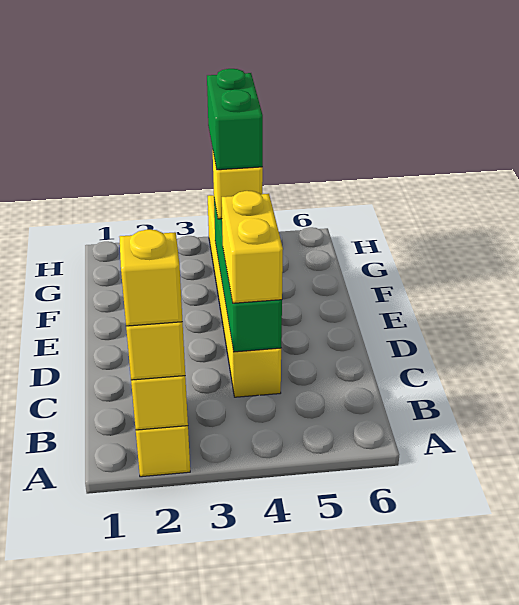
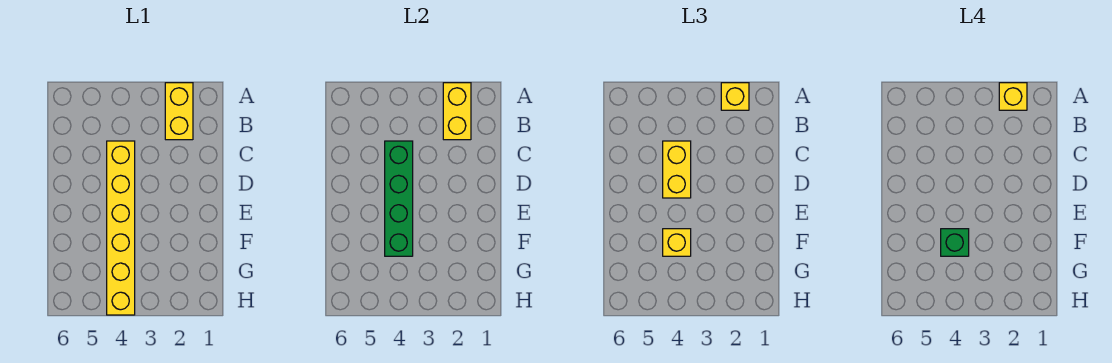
green brick F4:G4 level 4 -> green brick F4 level 4

